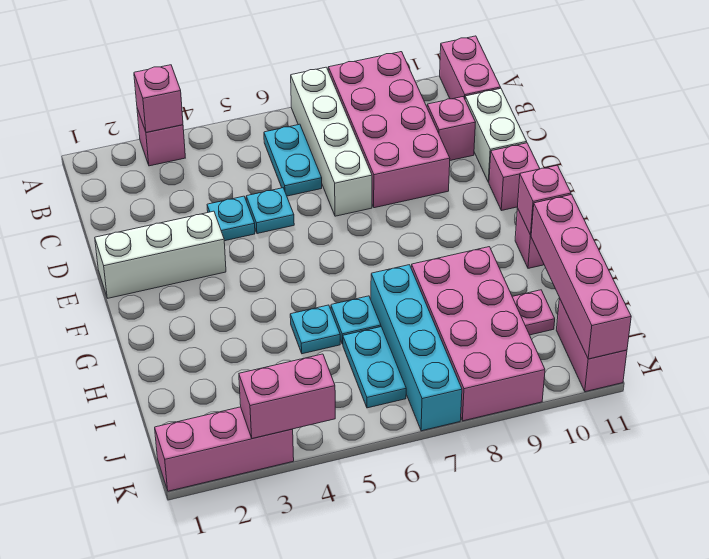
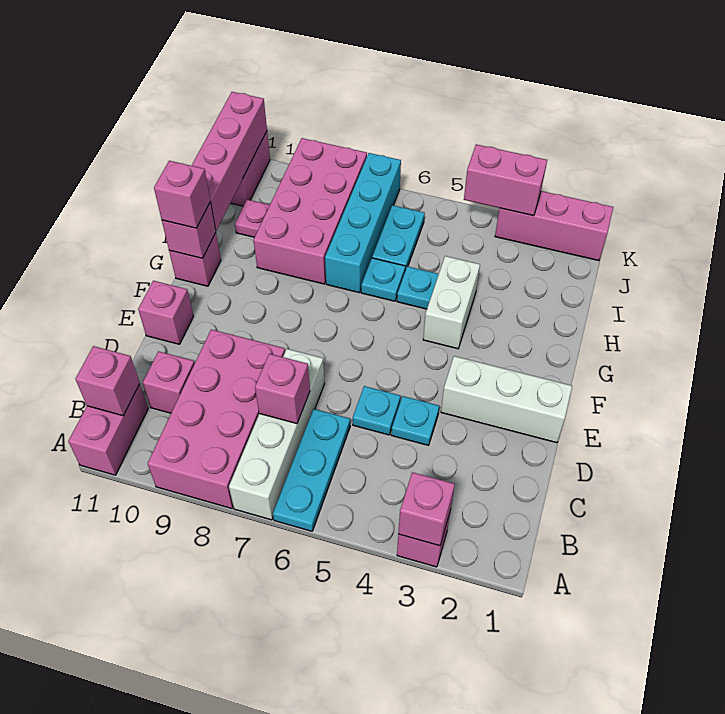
cyan plate B6:C6 level 1 -> cyan plate A6:C6 level 1
none -> pink brick B11 level 2
none -> pink brick C7 level 2
white brick C11:D11 level 1 -> white brick G4:H4 level 1
none -> pink brick G11 level 3

